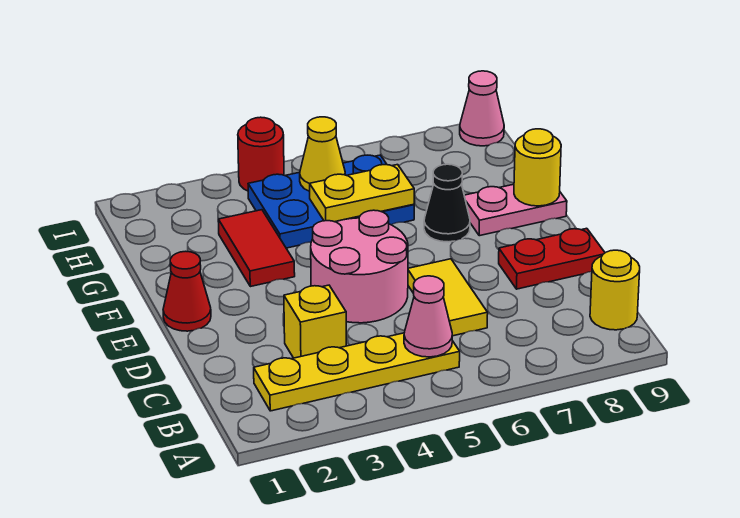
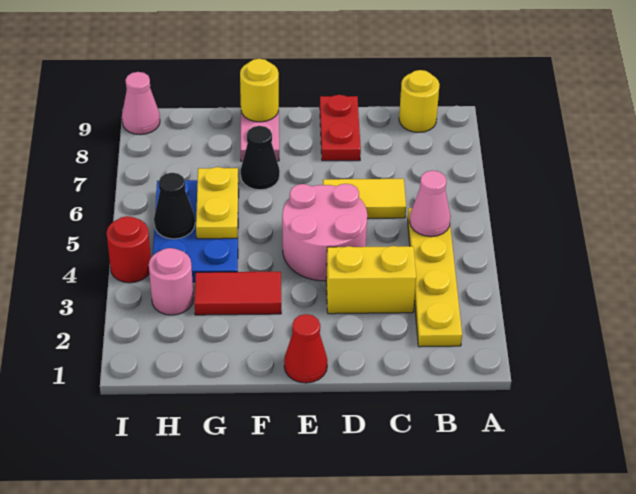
yellow brick C3 level 1 -> yellow brick C3:D3 level 1
none -> pink round brick H3 level 1
yellow cone H5 level 2 -> black cone H5 level 2

